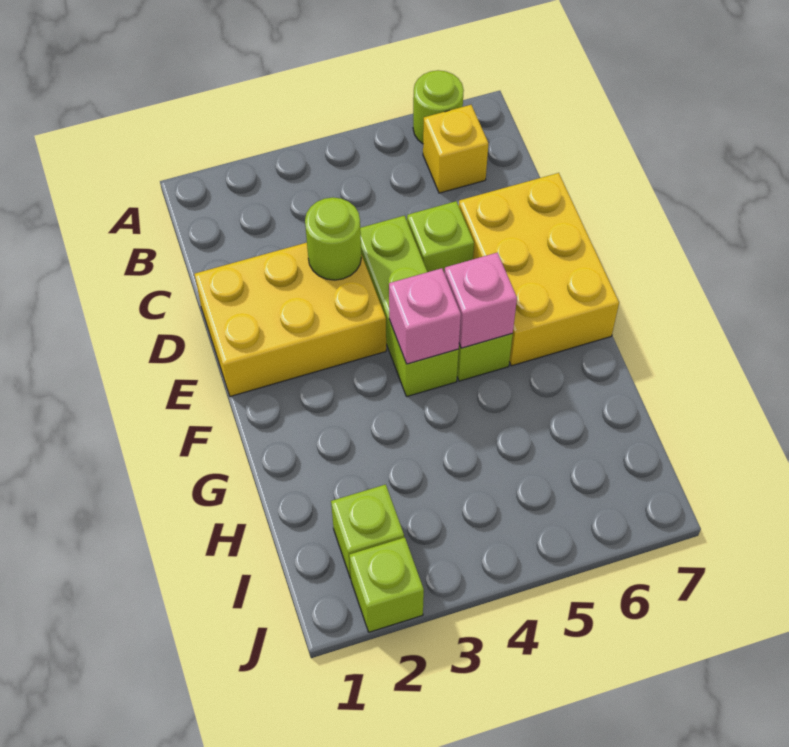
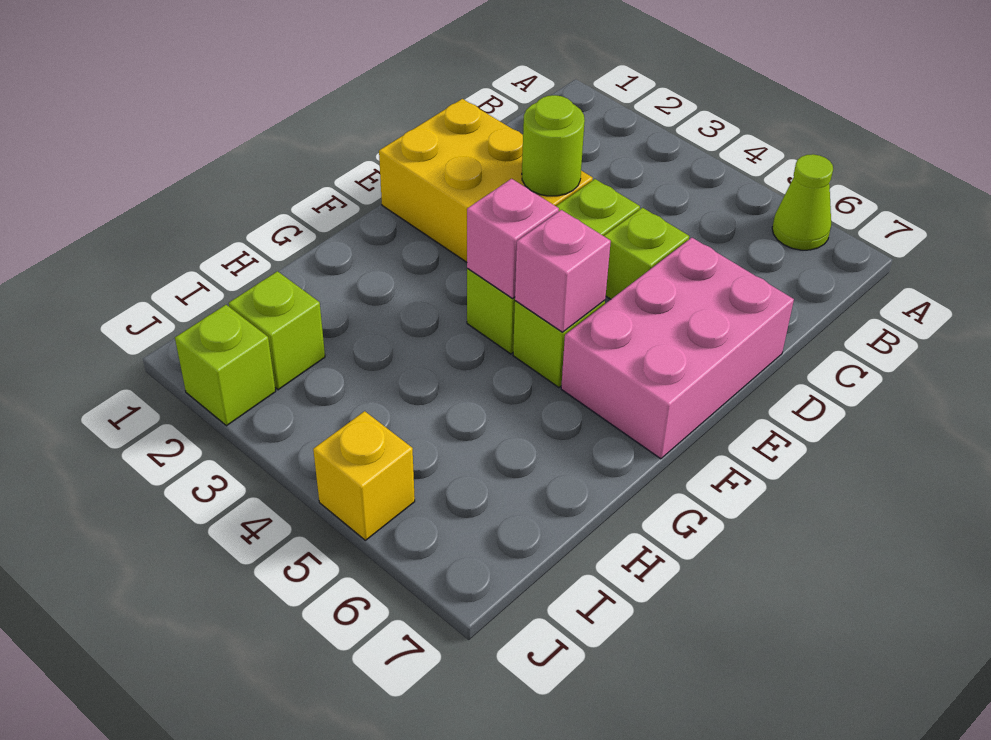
lime round brick A6 level 1 -> lime cone A6 level 1
yellow brick B6 level 1 -> yellow brick J5 level 1
yellow brick D6:F7 level 1 -> pink brick D6:F7 level 1

